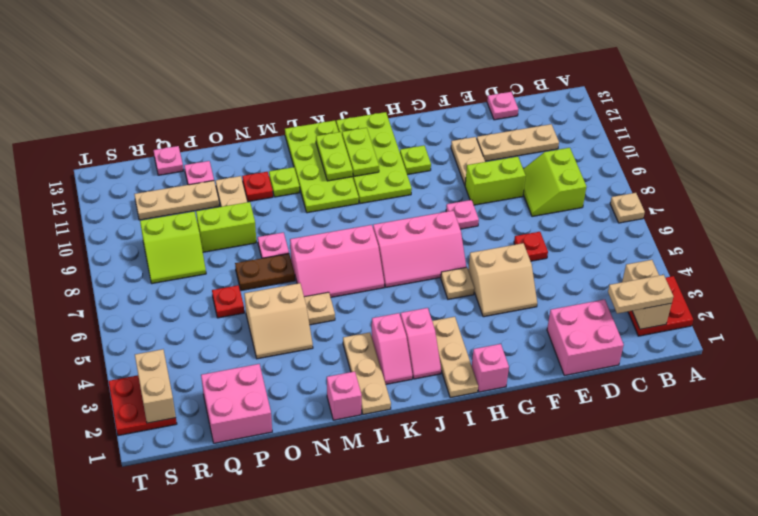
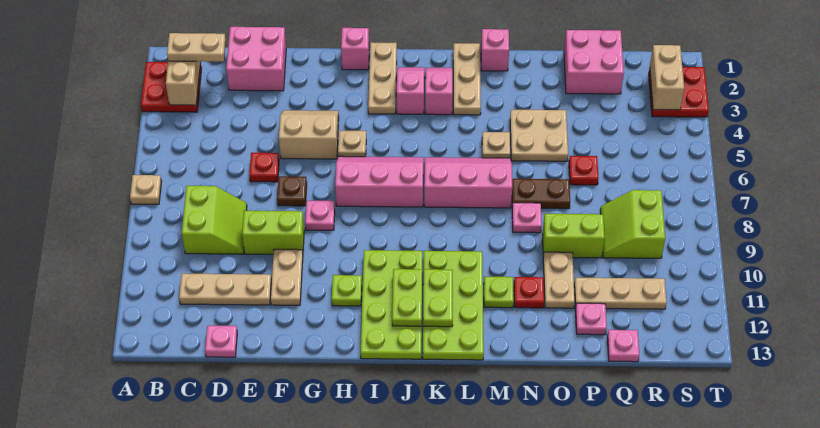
none -> brown plate F7 level 1
tan slope N4:O5 level 1 top 5 -> tan plate N4:O5 level 1
lime slope Q8:R9 level 1 top 9 -> lime slope Q8:R9 level 1 top R

